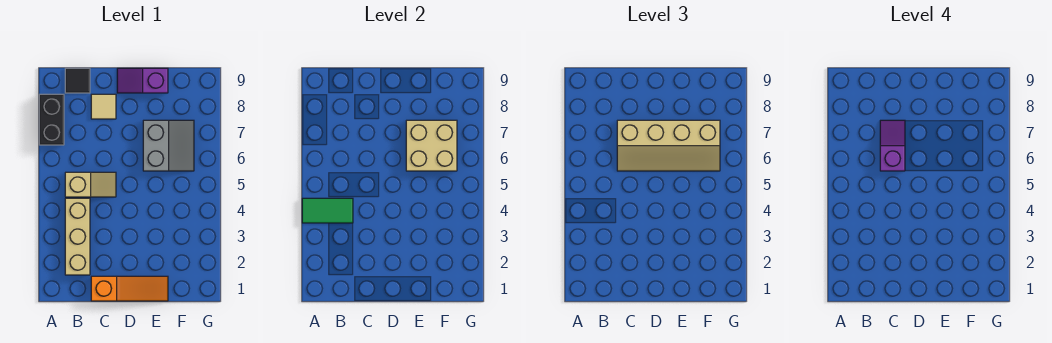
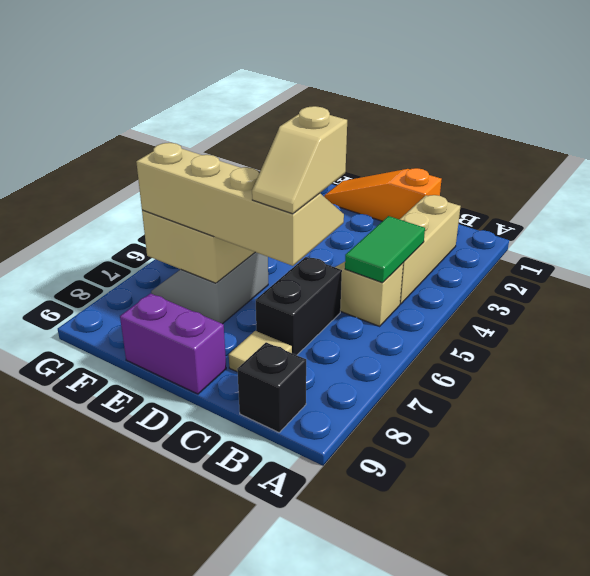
green tile A4:B4 level 2 -> green tile B4:B5 level 2
black brick A7:A8 level 1 -> black brick C6:C7 level 1
black tile B9 level 1 -> black brick B9 level 1
purple slope C6:C7 level 4 top 6 -> tan slope C6:C7 level 4 top 6
purple slope D9:E9 level 1 top E -> purple brick D9:E9 level 1

